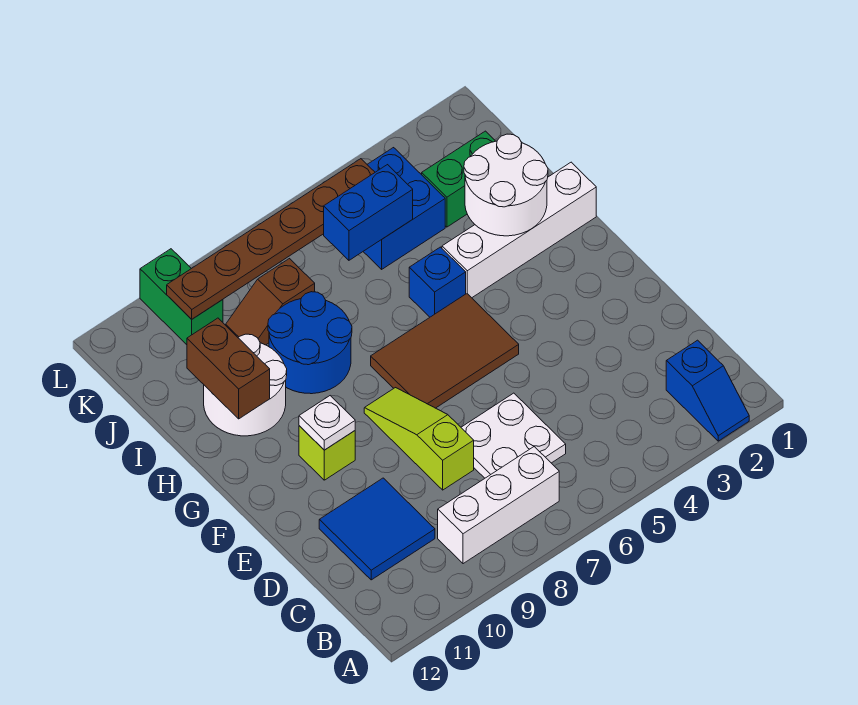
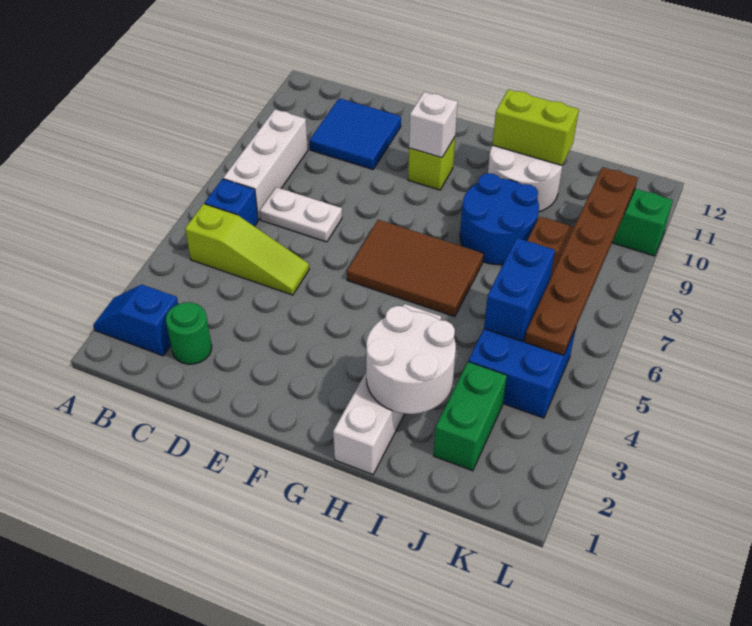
none -> green round brick C2 level 1
white plate C6:D7 level 1 -> white plate C7:D7 level 1
lime slope D8:F8 level 1 top D -> lime slope B5:D5 level 1 top B
brown tile F5:G7 level 1 -> brown tile F6:H7 level 1
white plate F10 level 2 -> white brick F10 level 2
blue brick H5 level 1 -> blue brick B6 level 1
brown brick H11:I11 level 2 -> lime brick H11:I11 level 2

